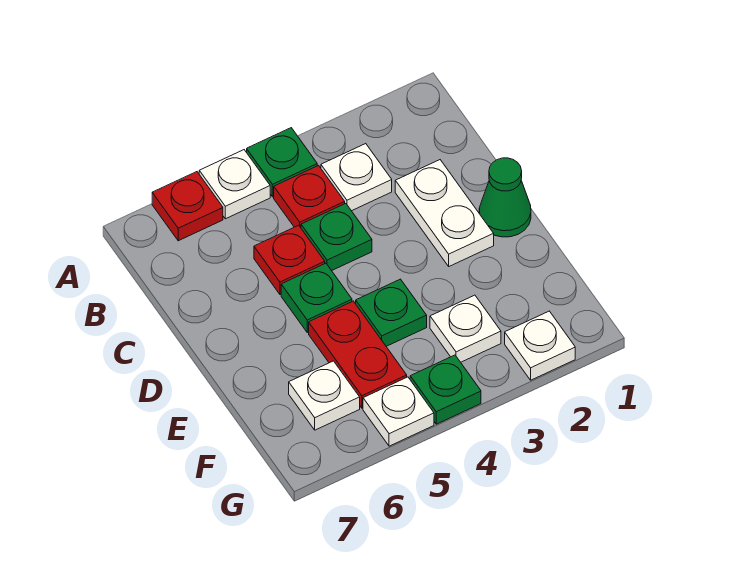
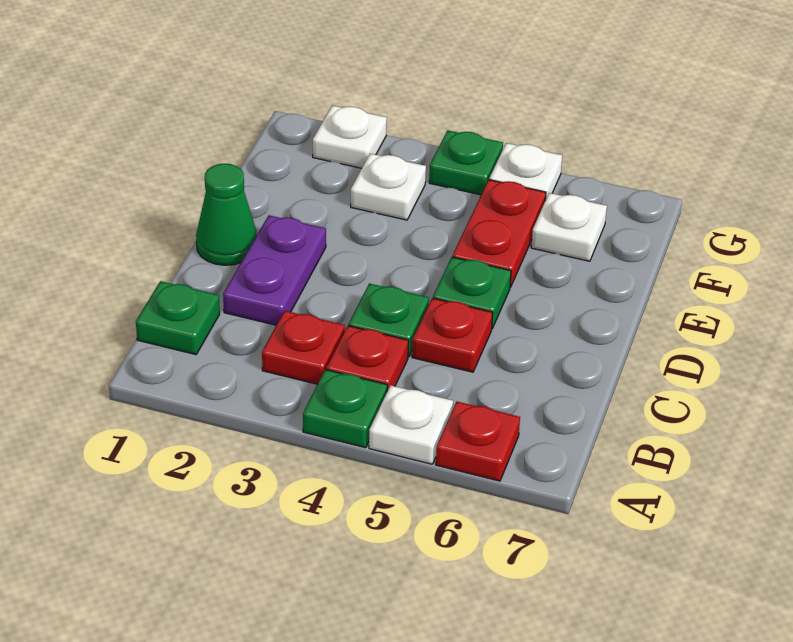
white plate B3 level 1 -> red plate B3 level 1
white plate C2:D2 level 1 -> purple plate C2:D2 level 1
green plate E4 level 1 -> green plate B1 level 1

